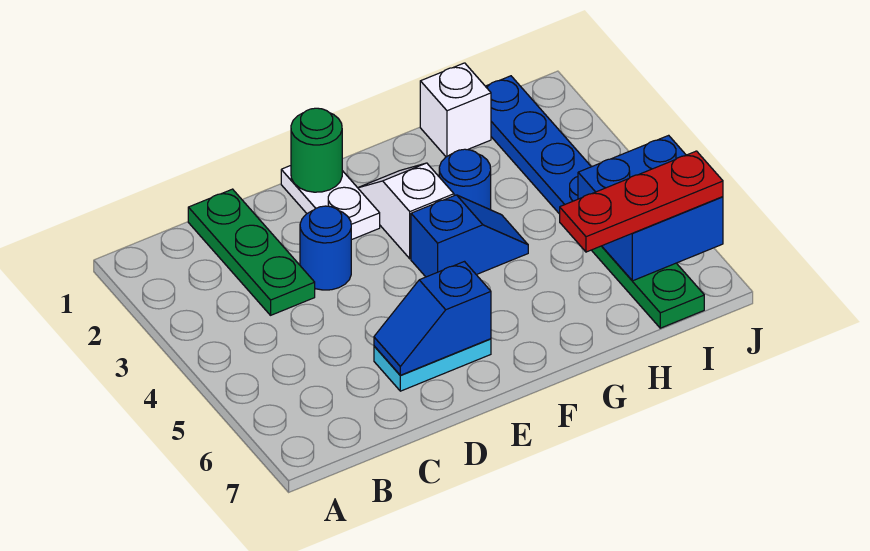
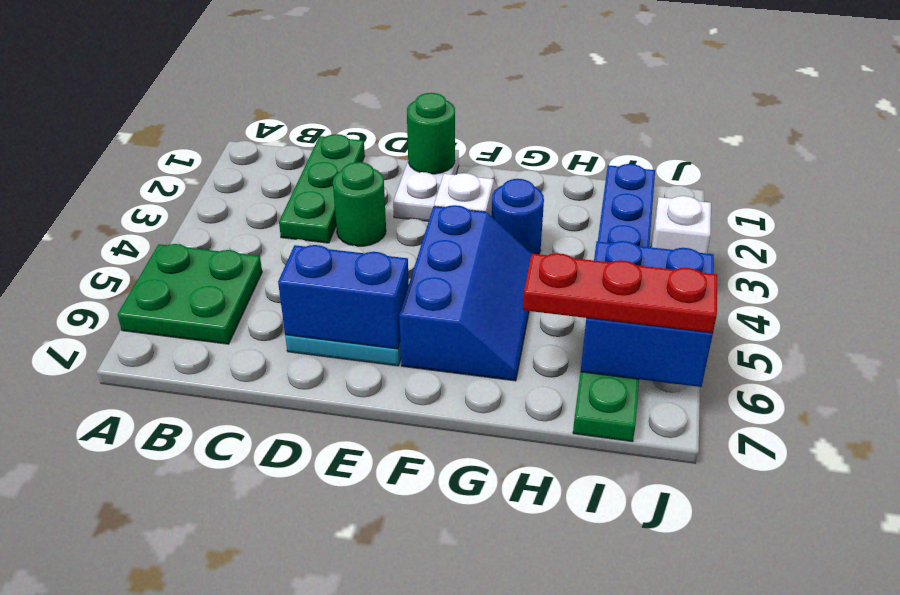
none -> green plate A5:B6 level 1
blue round brick D3 level 1 -> green round brick D3 level 1
blue slope D6:E6 level 2 top E -> blue brick D6:E6 level 2
blue slope F4:G4 level 1 top F -> blue slope F4:G6 level 1 top F
white brick H1 level 1 -> white brick J3 level 1

